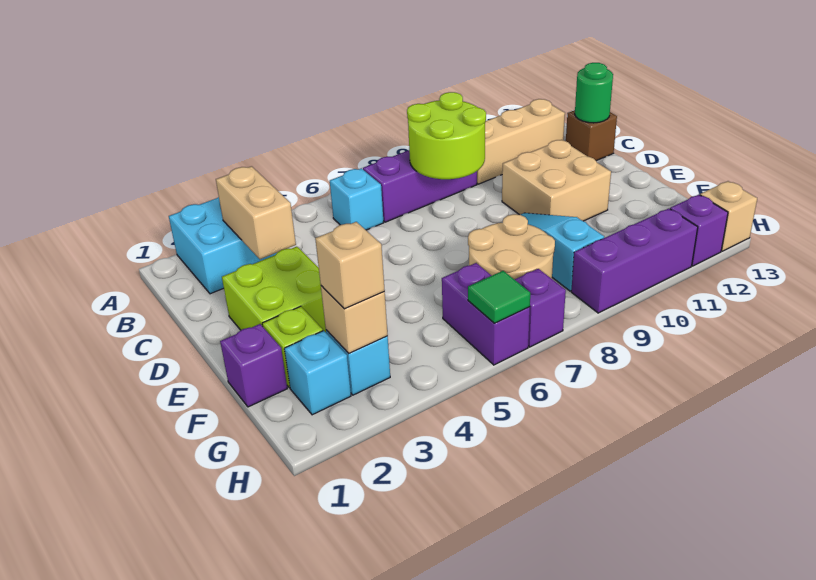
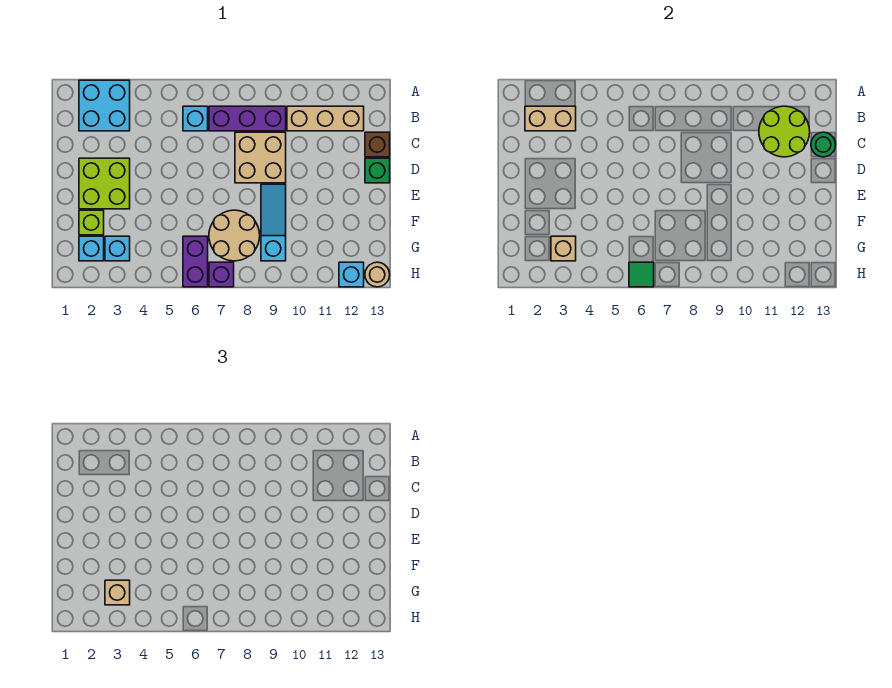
tan brick B3:C3 level 2 -> tan brick B2:B3 level 2
lime round brick B8:C9 level 2 -> lime round brick B11:C12 level 2
tan brick D10:E11 level 1 -> tan brick C8:D9 level 1
none -> green brick D13 level 1
purple brick F1 level 1 -> none
purple brick H9:H11 level 1 -> none
purple brick H12 level 1 -> cyan brick H12 level 1
tan brick H13 level 1 -> tan round brick H13 level 1

